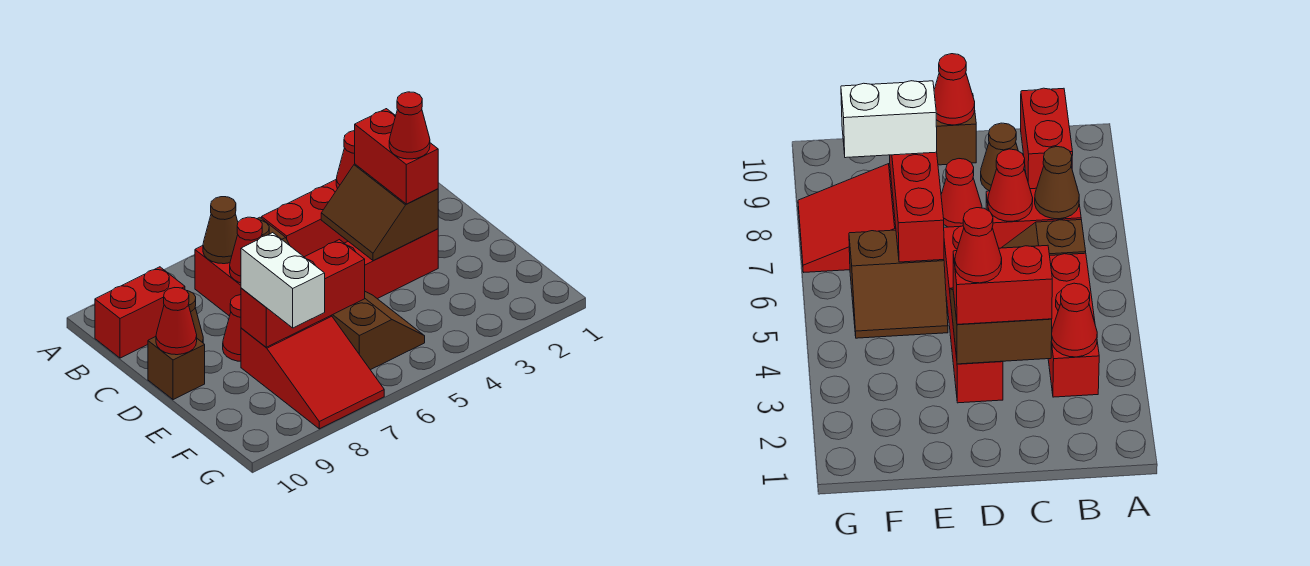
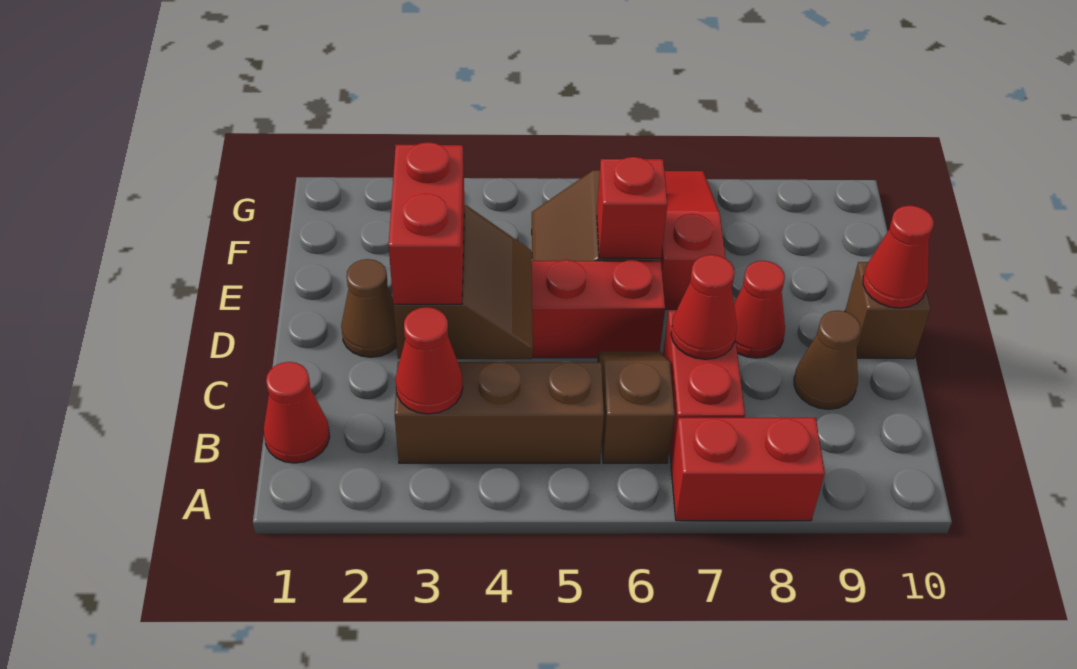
red brick B3:B5 level 1 -> brown brick B3:B5 level 1
brown cone B7 level 2 -> brown cone D2 level 1
red brick B9:B10 level 1 -> red brick A7:A8 level 1
red cone D3 level 4 -> red cone B1 level 1
red brick E6:E8 level 2 -> red brick E6 level 2
red slope E7:G8 level 1 top E -> red slope E7:G7 level 1 top E
white brick E8:F8 level 3 -> none

